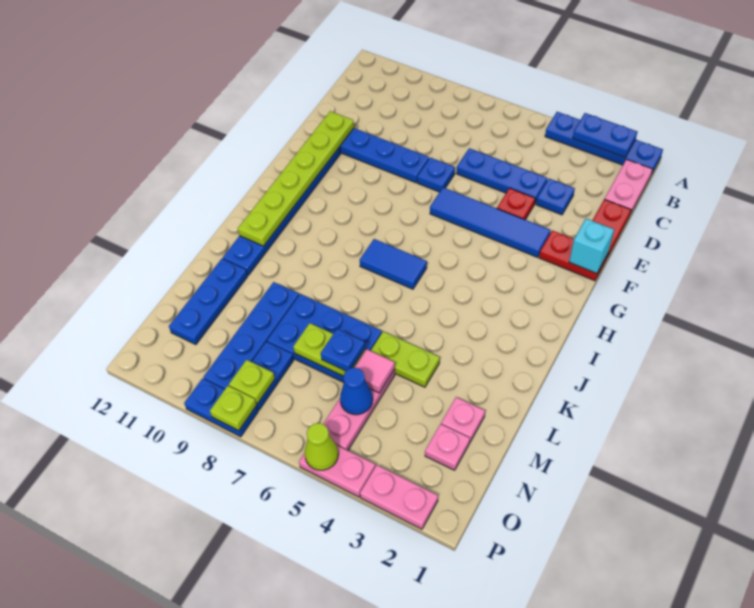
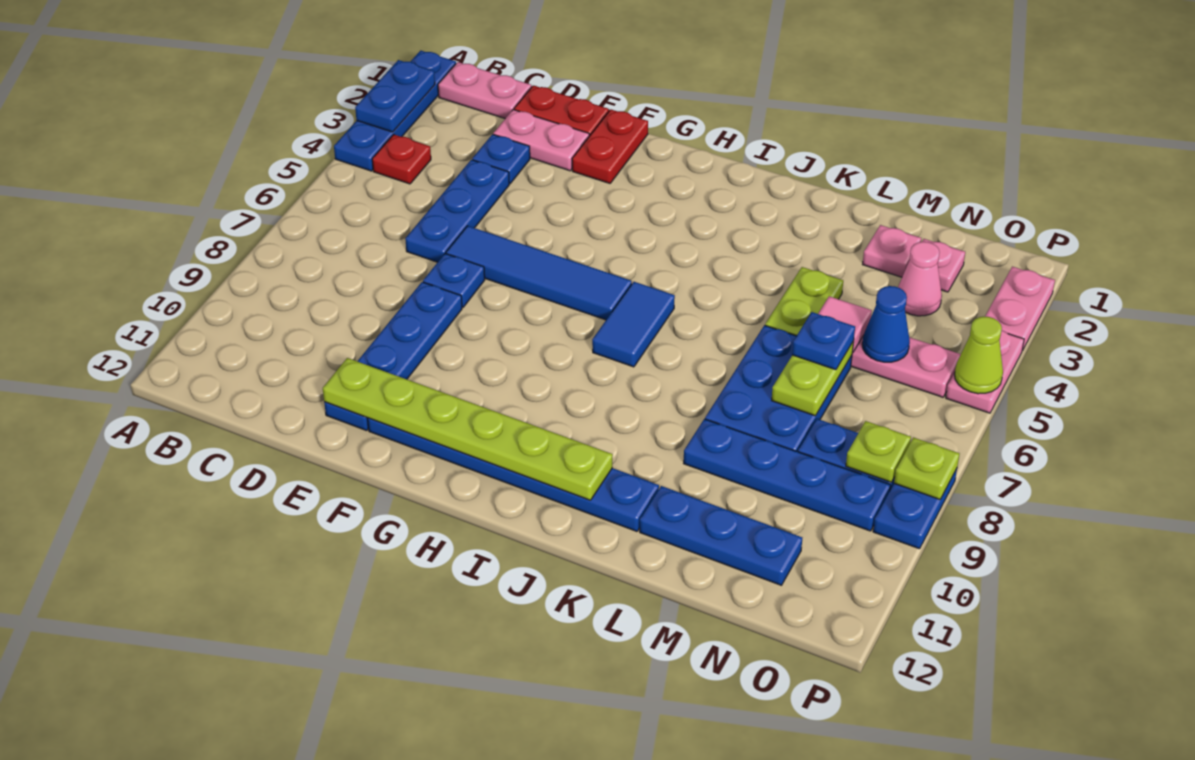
none -> pink plate D2:E2 level 1
red plate E4 level 1 -> red plate B4 level 1
cyan brick F1 level 2 -> none
blue tile F3:F6 level 1 -> blue tile E6:H6 level 1
none -> pink cone N3 level 1

